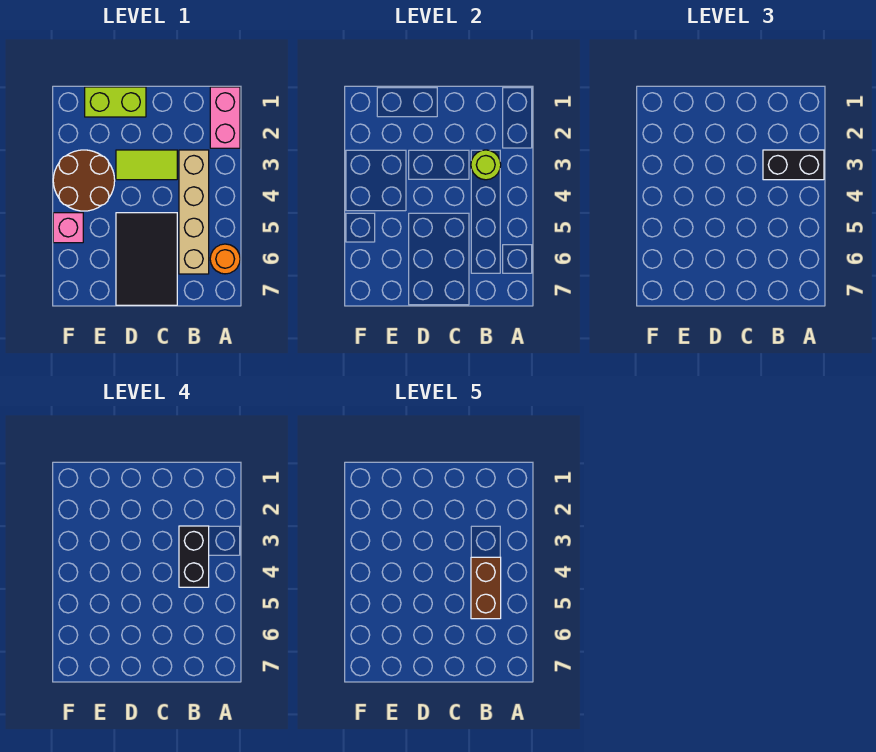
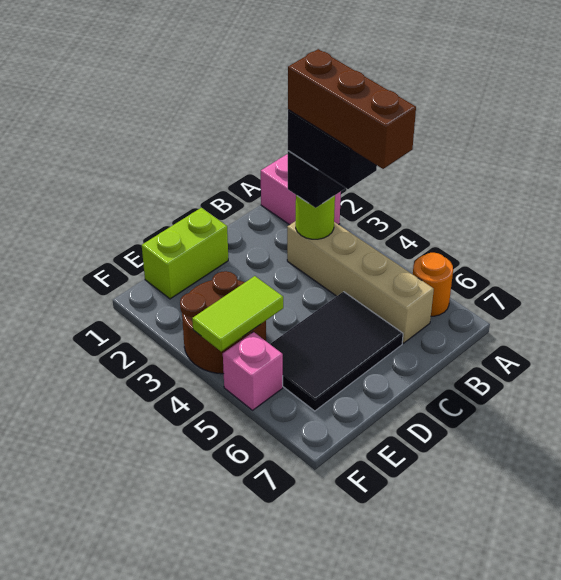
brown brick B4:B5 level 5 -> brown brick B3:B5 level 5
lime tile C3:D3 level 1 -> lime tile E4:F4 level 2
black tile C5:D7 level 1 -> black tile C5:E6 level 1

